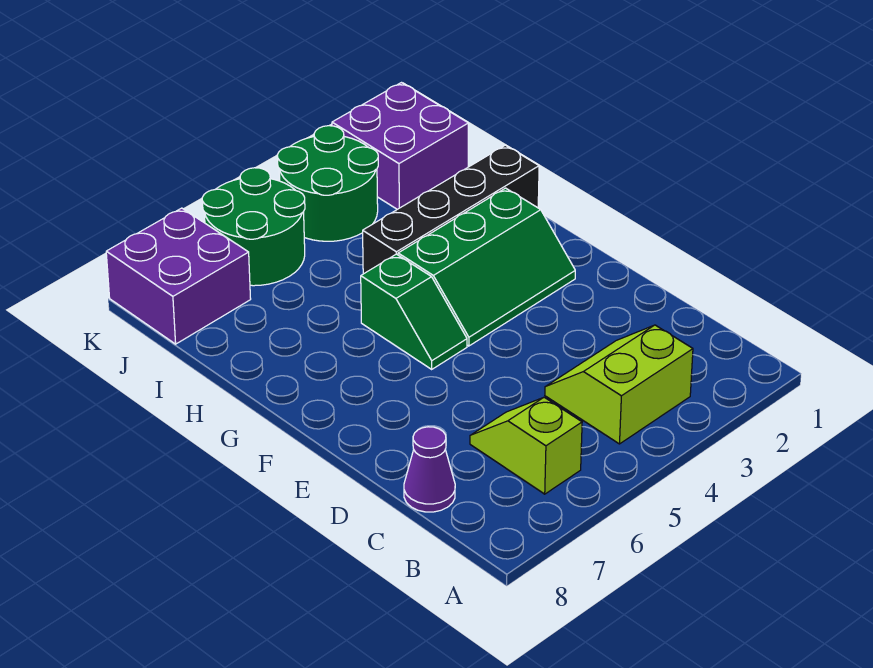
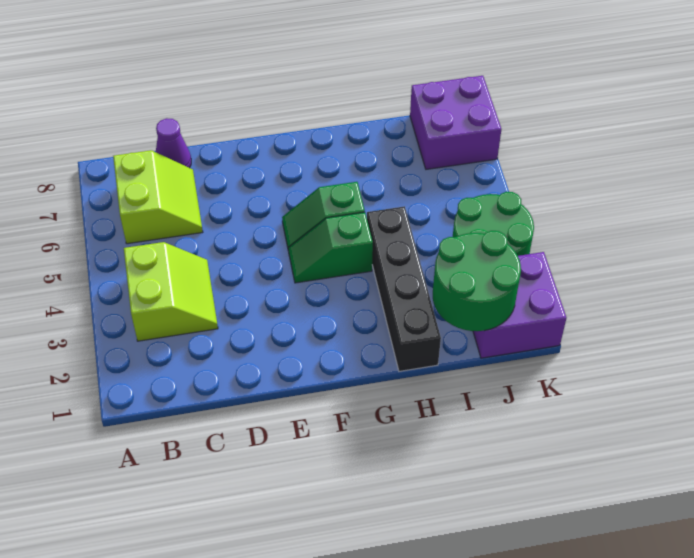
lime slope B6:C6 level 1 top B -> lime slope B6:C7 level 1 top B
green slope F2:G4 level 1 top G -> green slope F4:G4 level 1 top G
green round brick J5:K6 level 1 -> green round brick I1:J2 level 2

